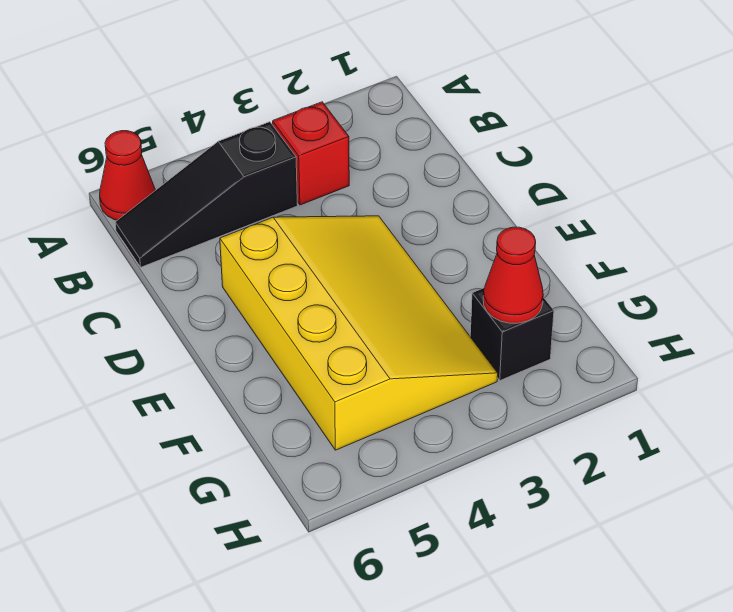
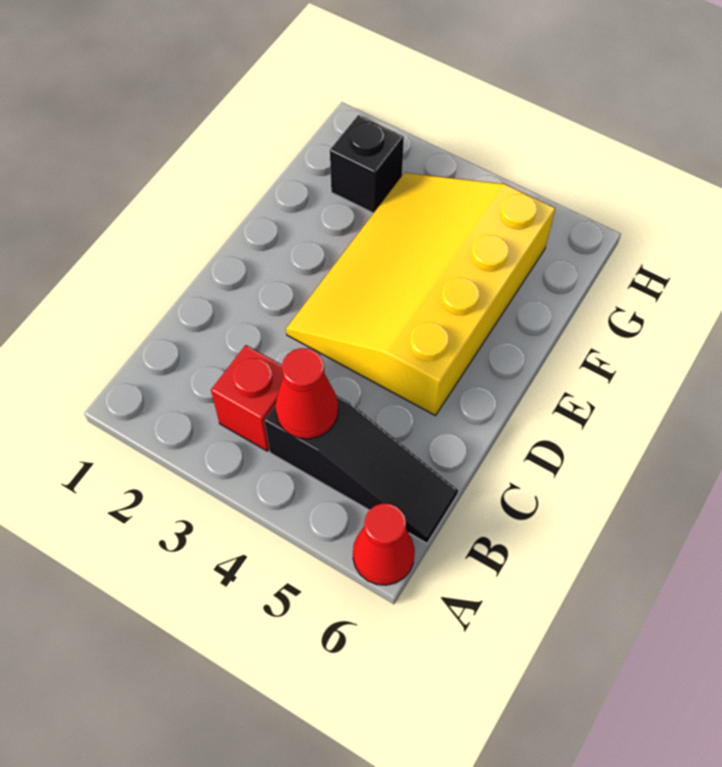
red cone G2 level 2 -> red cone B4 level 2

